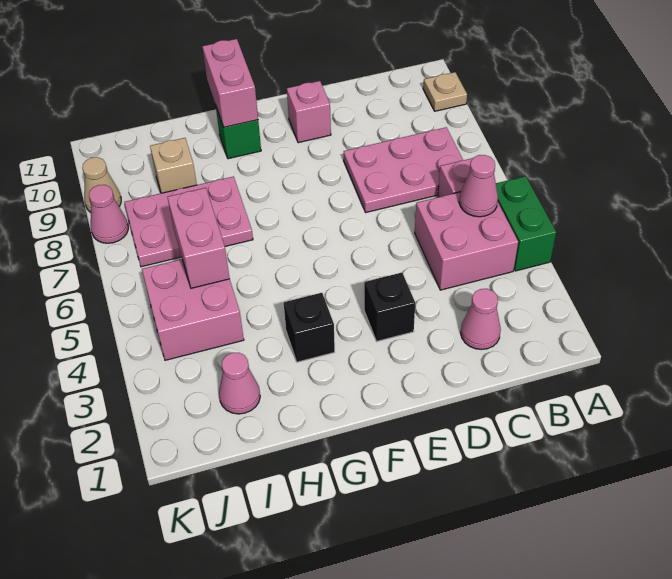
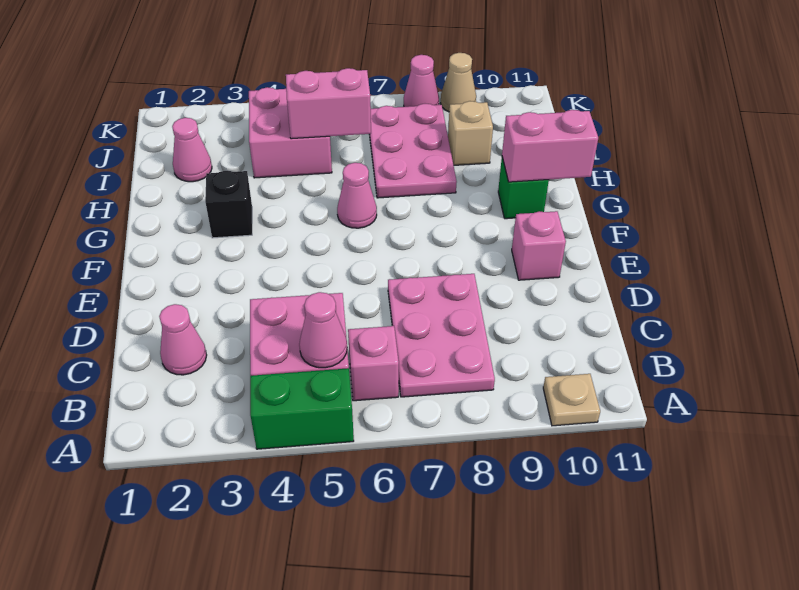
black brick E3 level 1 -> none
none -> pink cone G6 level 1

